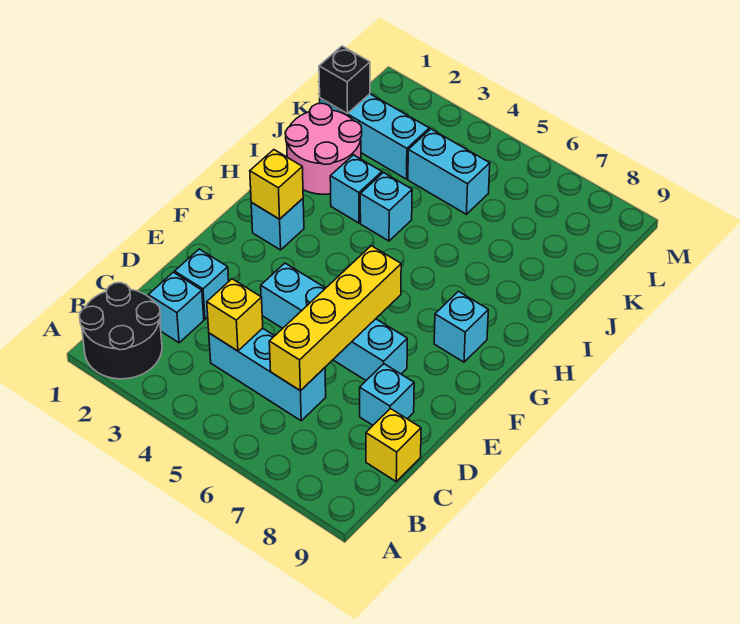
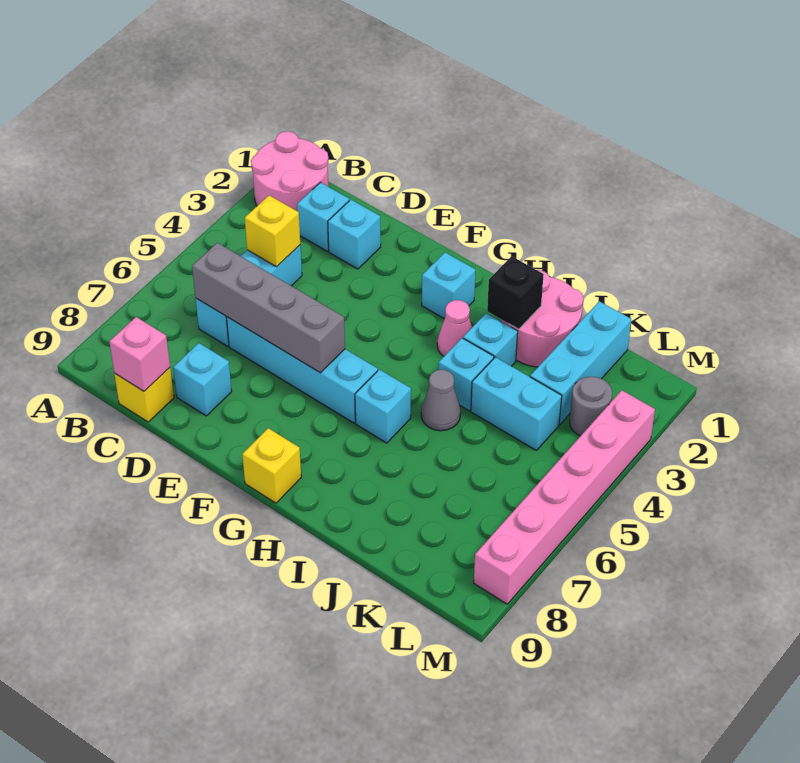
black round brick A1:B2 level 1 -> pink round brick A1:B2 level 1
yellow brick C6:F6 level 2 -> grey brick C6:F6 level 2
none -> pink brick C9 level 2
cyan brick E4:E7 level 1 -> cyan brick D6:G6 level 1
yellow brick G2 level 2 -> yellow brick G9 level 1
cyan brick G8 level 1 -> cyan brick H6 level 1
none -> pink cone H3 level 1
none -> grey cone I5 level 1
black brick K1 level 2 -> black brick I2 level 2
cyan brick K4:K5 level 1 -> cyan brick J4:K4 level 1
none -> grey round brick L3 level 1
none -> pink brick M3:M8 level 1

